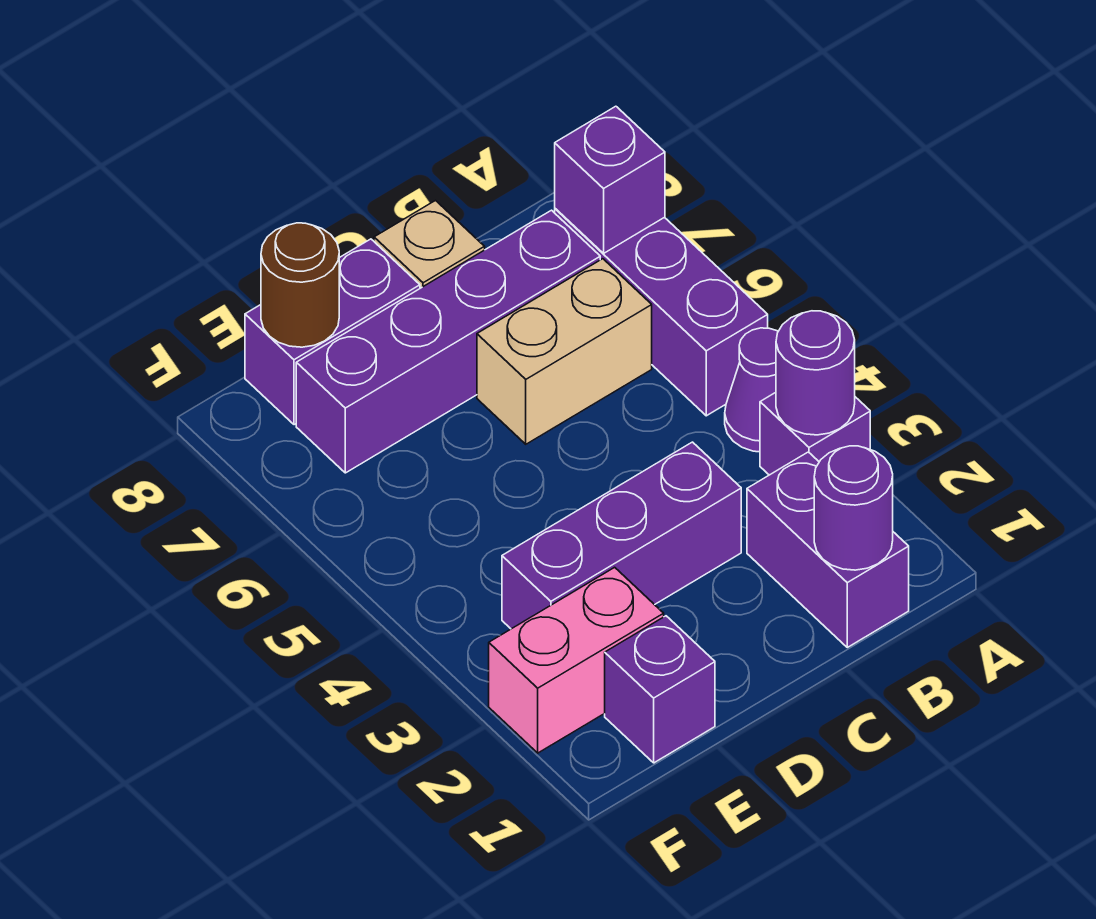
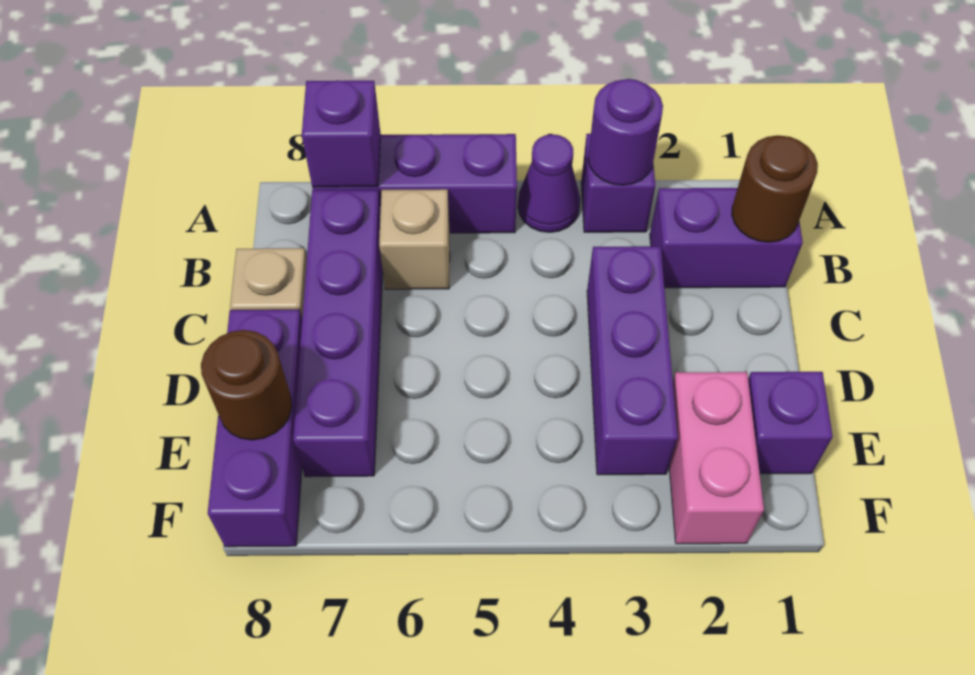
purple round brick B1 level 2 -> brown round brick B1 level 2
tan brick B6:C6 level 1 -> tan brick B6 level 1
purple brick D8:E8 level 1 -> purple brick D8:F8 level 1

